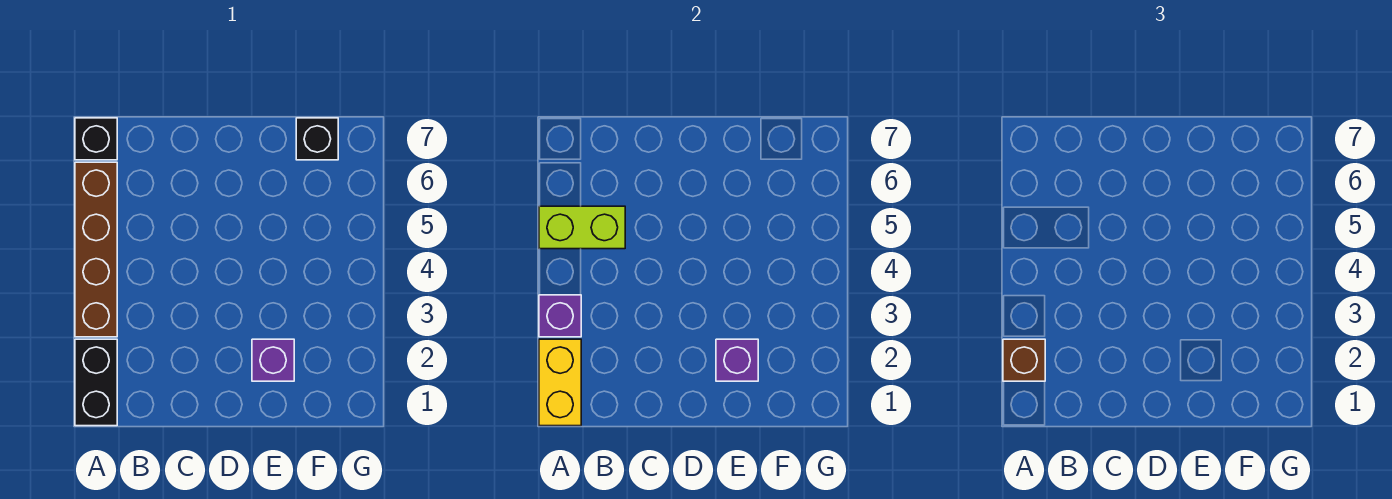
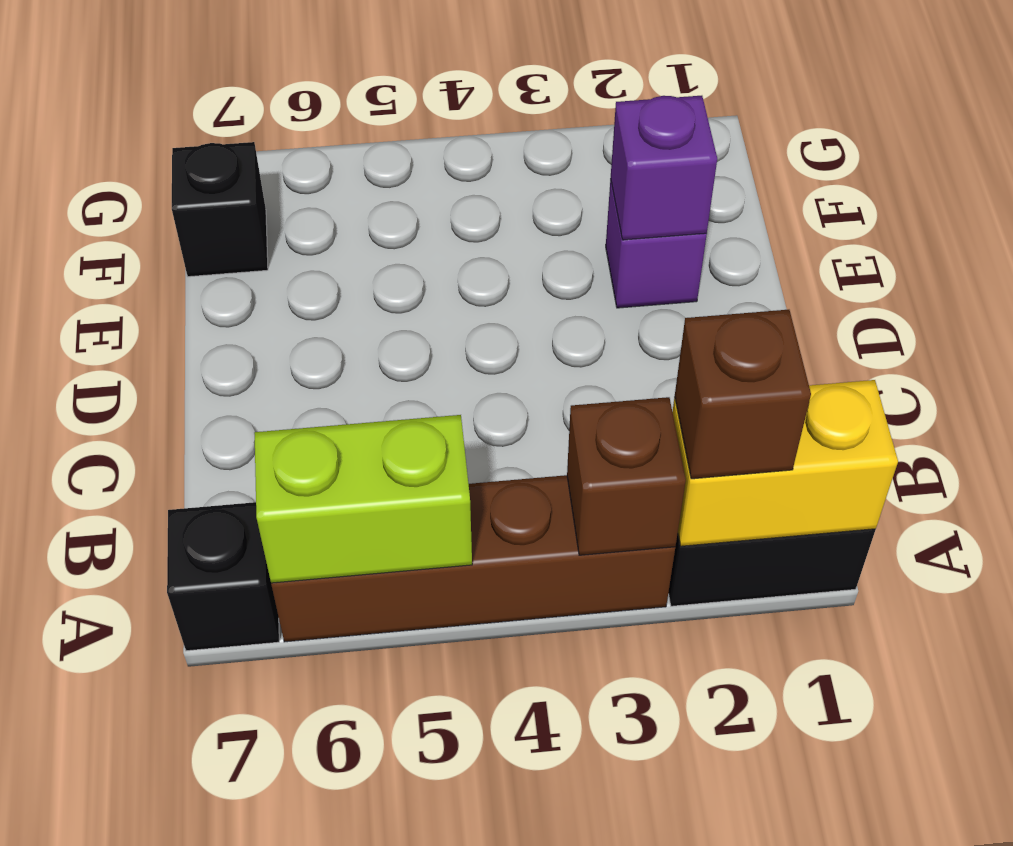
purple brick A3 level 2 -> brown brick A3 level 2
lime brick A5:B5 level 2 -> lime brick A5:A6 level 2

